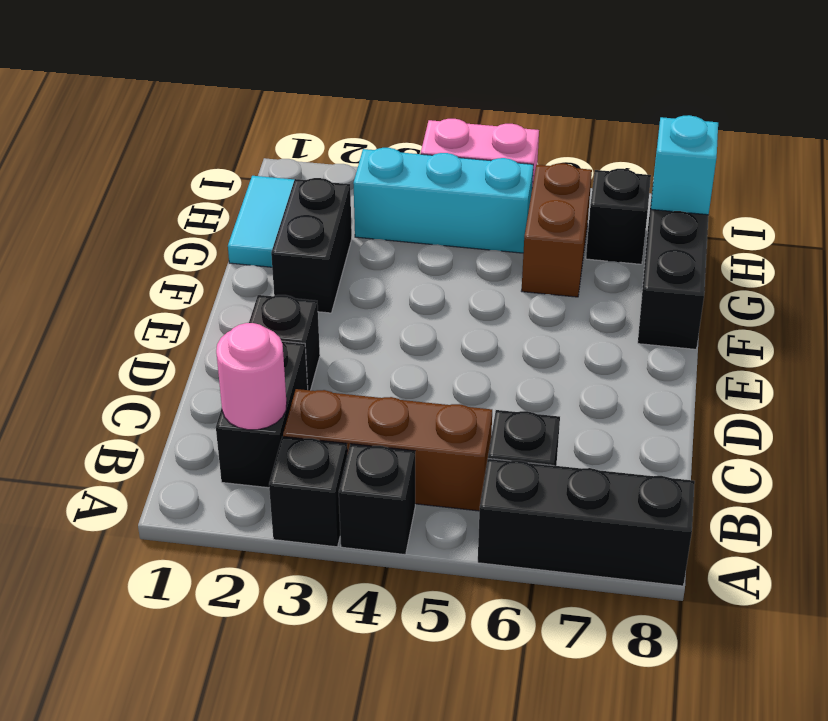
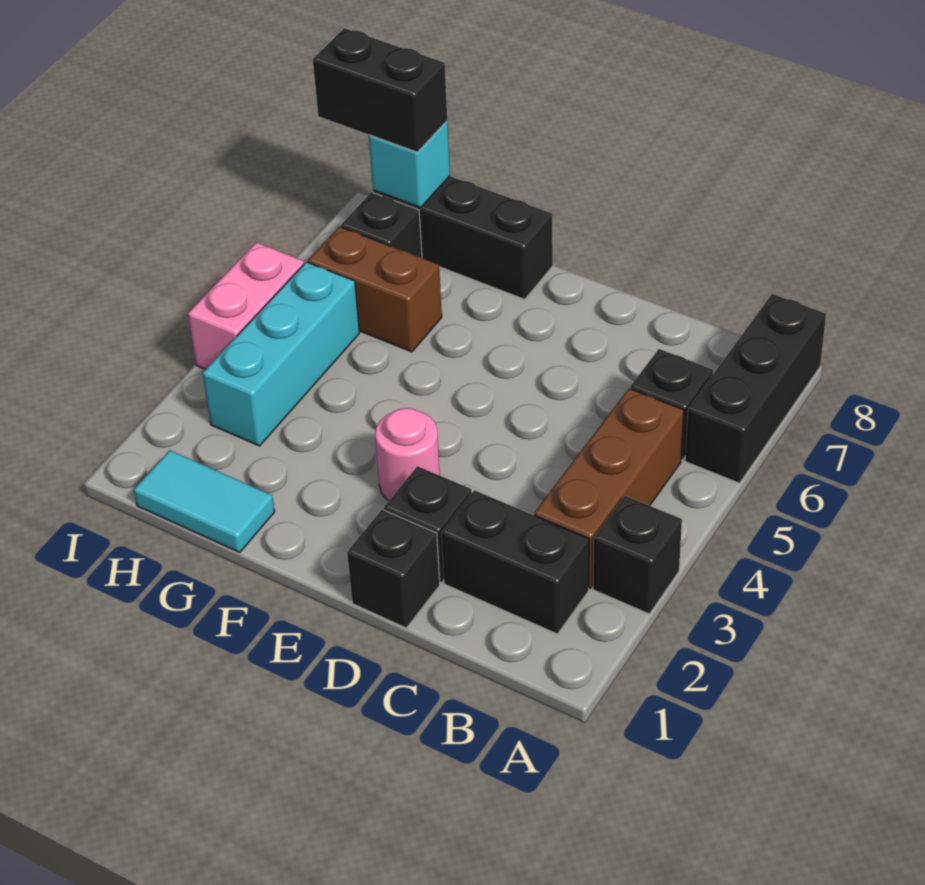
black brick A4 level 1 -> black brick D1 level 1
pink round brick B2 level 2 -> pink round brick E3 level 1
black brick F2:G2 level 1 -> black brick H8:I8 level 3

